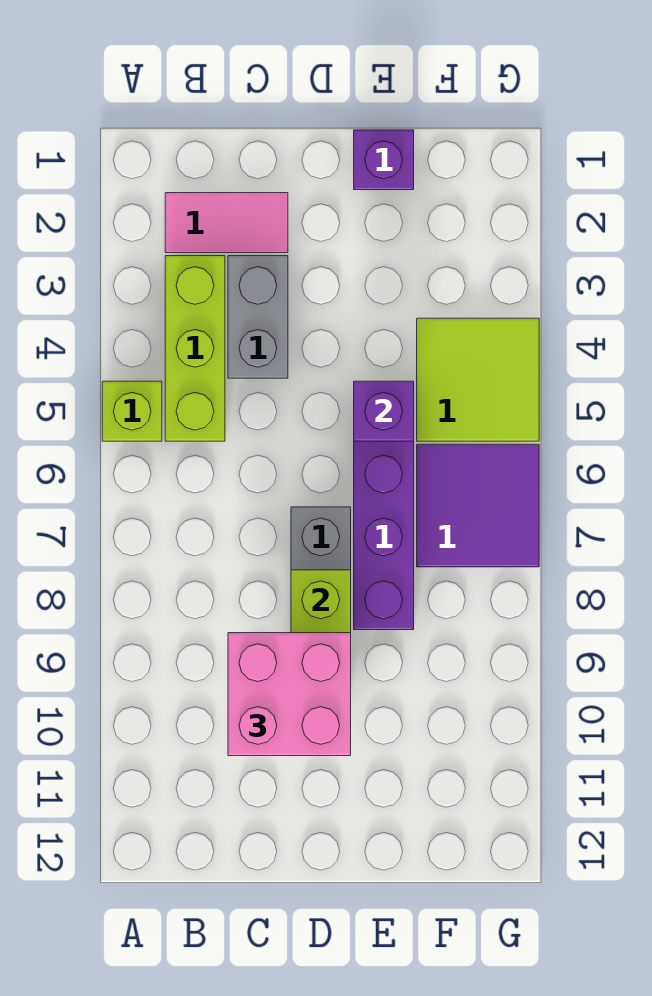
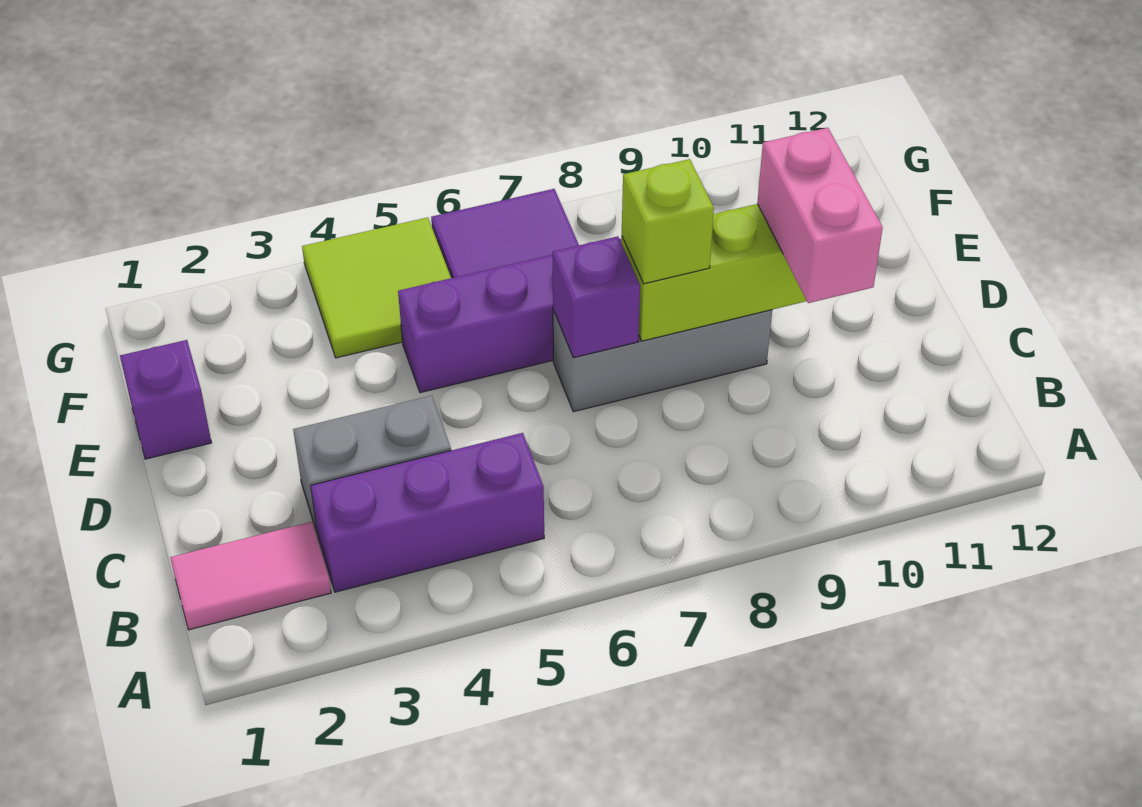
lime brick A5 level 1 -> lime brick D8 level 3
pink tile B2:C2 level 1 -> pink tile B1:B2 level 1
lime brick B3:B5 level 1 -> purple brick B3:B5 level 1
pink brick C9:D10 level 3 -> pink brick C10:D10 level 3
purple brick E5 level 2 -> purple brick D7 level 2

